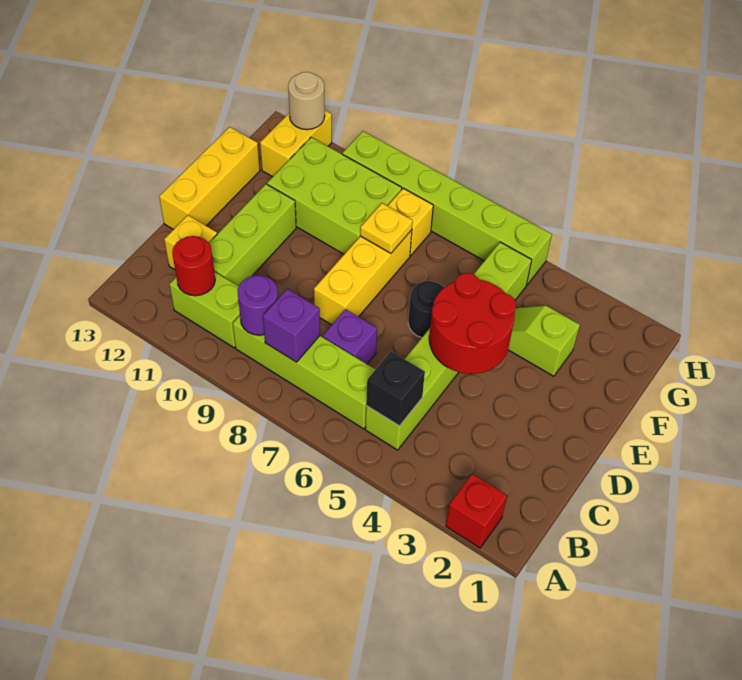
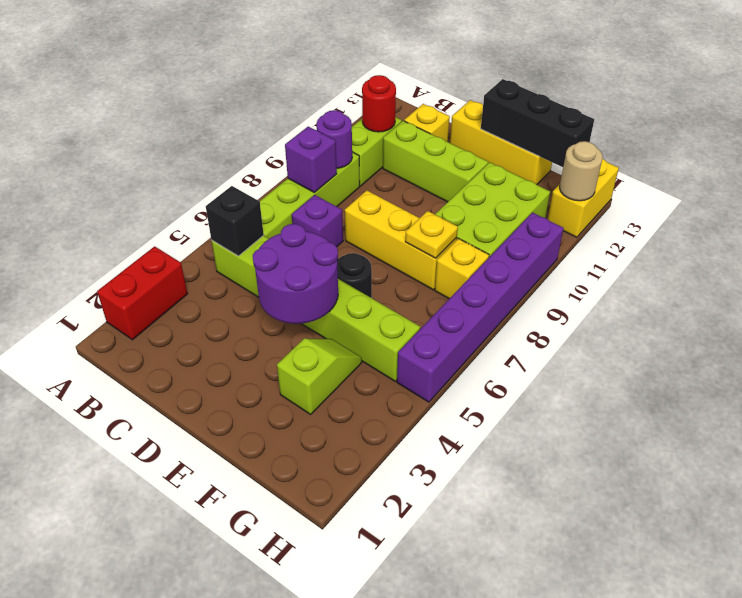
red brick A2 level 1 -> red brick A2:A3 level 1
red round brick D4:E5 level 2 -> purple round brick D4:E5 level 2
none -> black brick E13:G13 level 2
yellow brick G12:H12 level 1 -> yellow brick H12:H13 level 1
lime brick H5:H10 level 1 -> purple brick H5:H10 level 1

